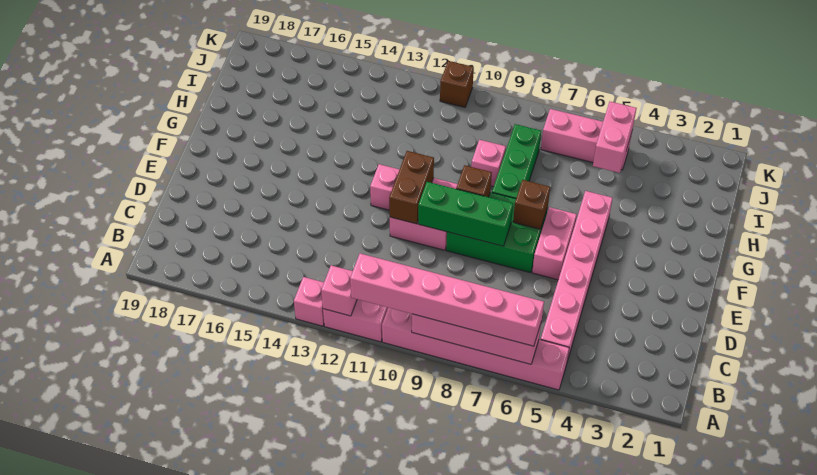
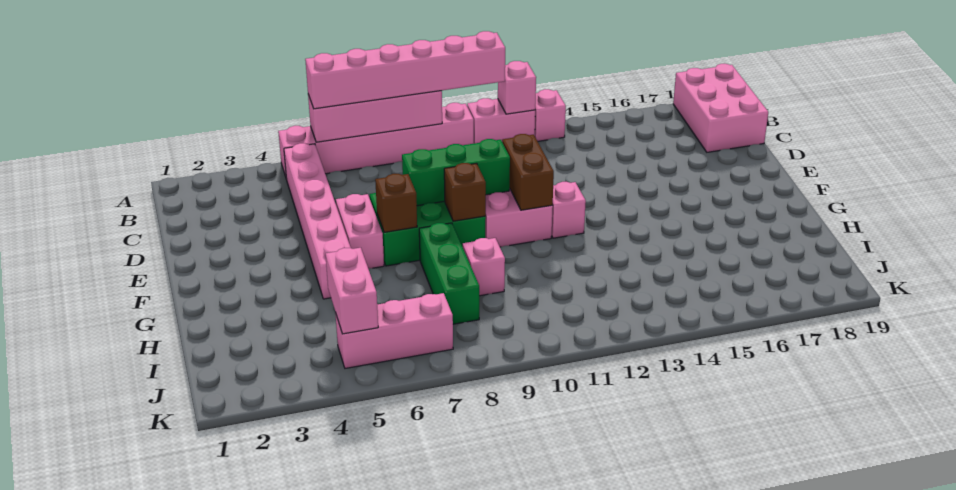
none -> pink brick A18:C19 level 1
brown brick K11 level 1 -> none

